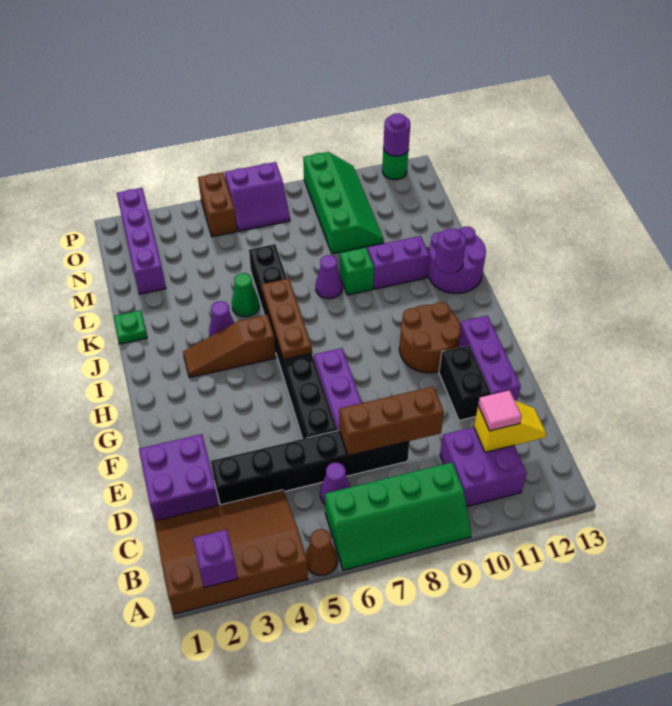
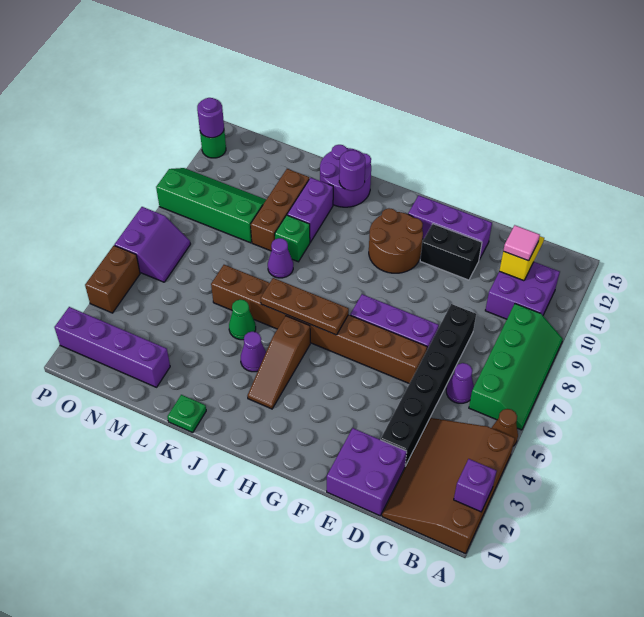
brown brick D7:D9 level 2 -> brown brick L9:L11 level 1
black brick E6:L6 level 1 -> brown brick E6:L6 level 1
brown brick O5:P5 level 1 -> brown brick P4:P5 level 1

